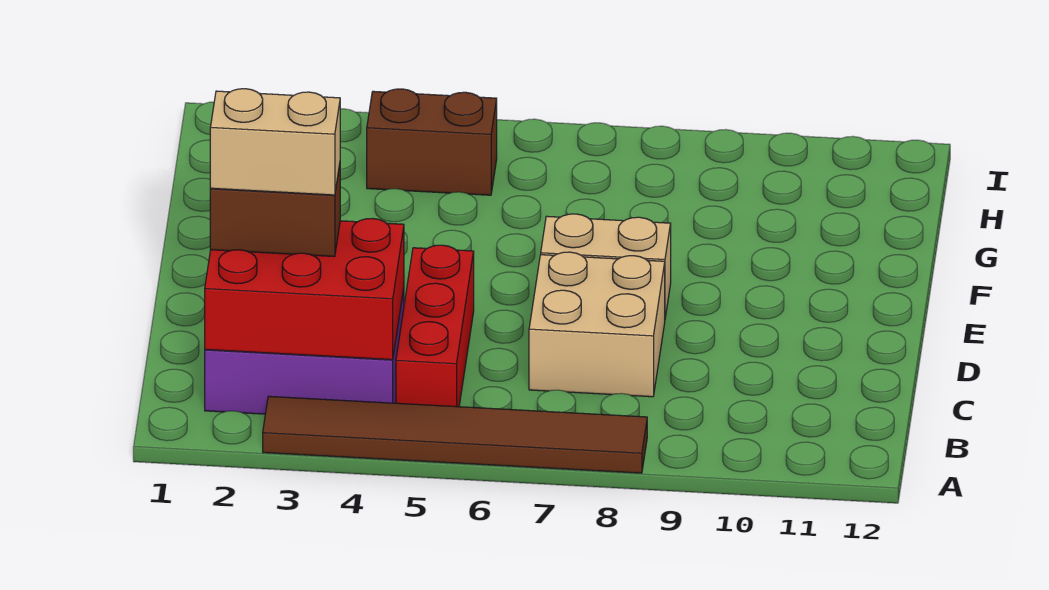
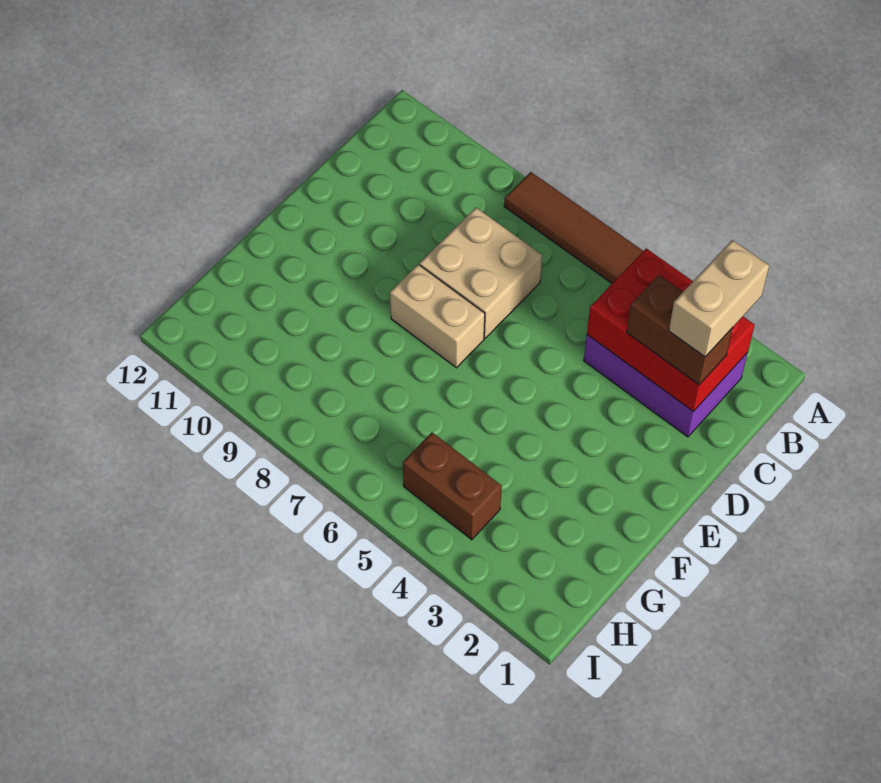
red brick B5:D5 level 1 -> none
tan brick C2:C3 level 4 -> tan brick B2:C2 level 4

